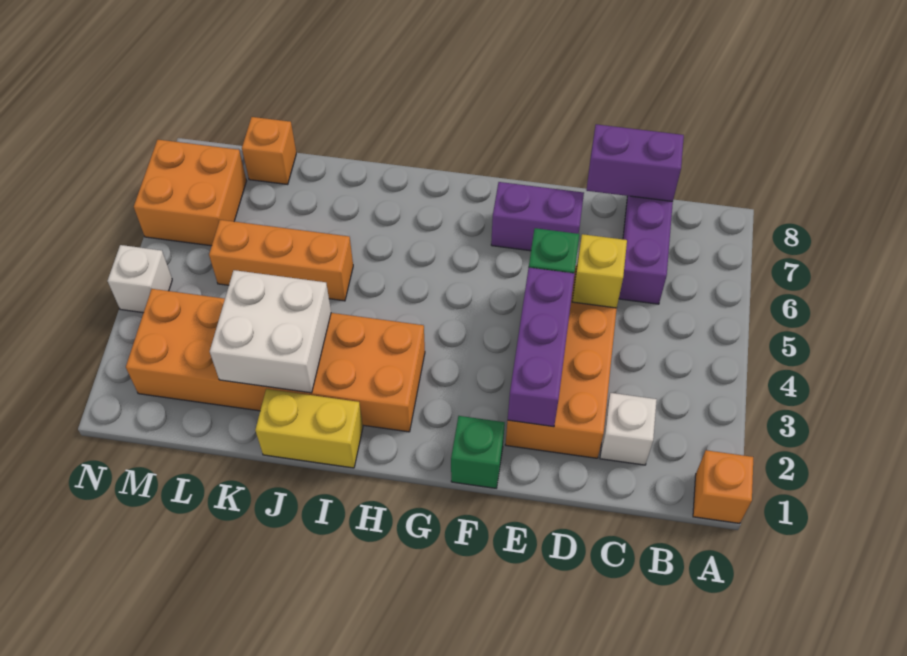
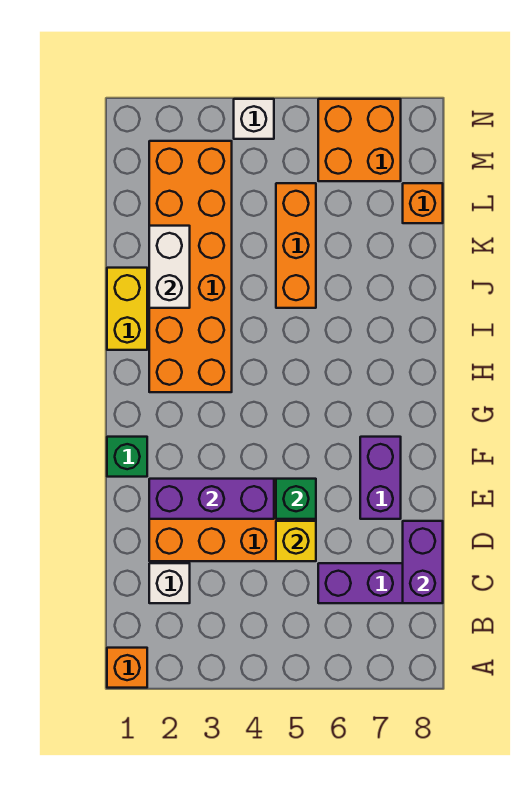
white brick J2:K3 level 2 -> white brick J2:K2 level 2

